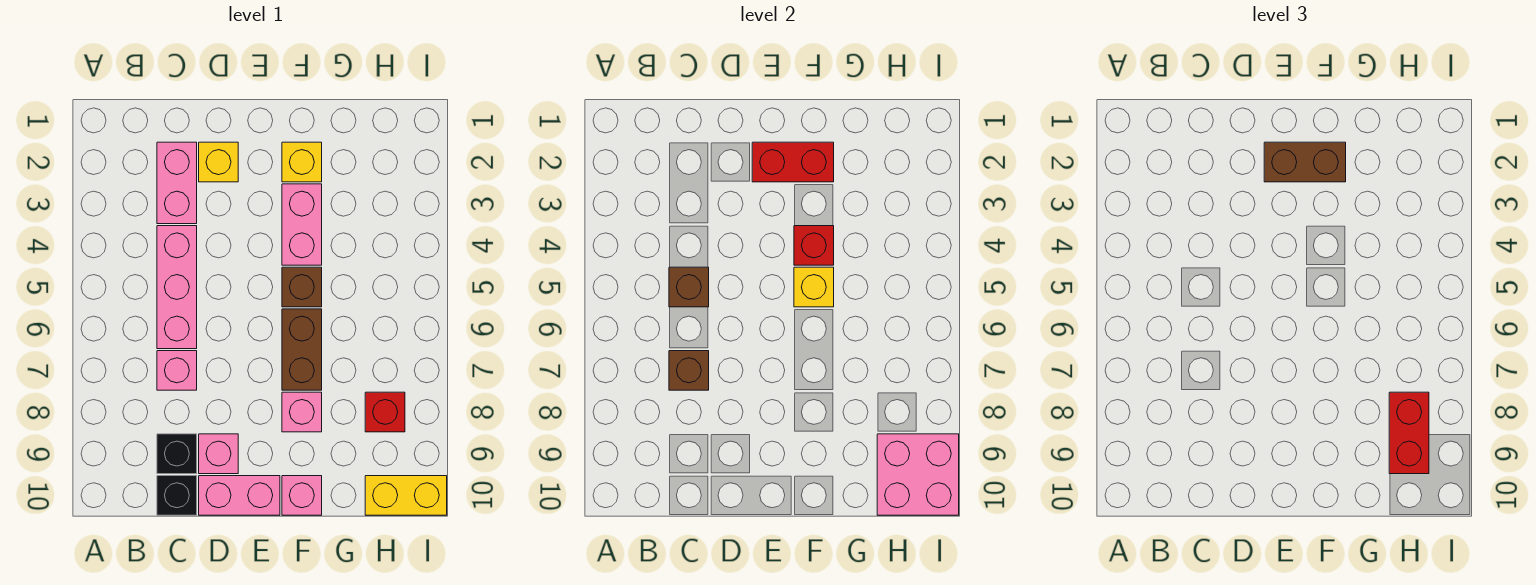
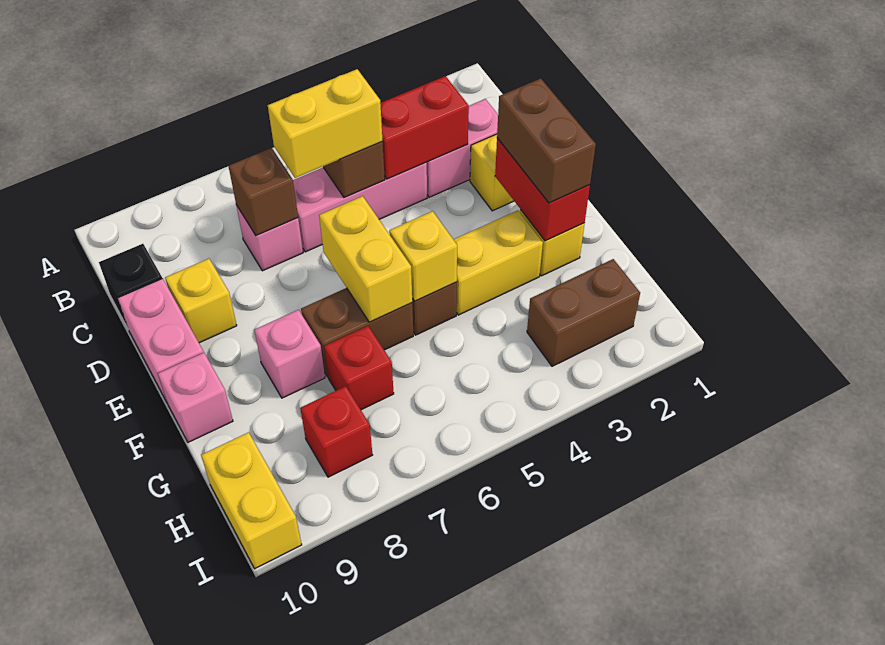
none -> yellow brick C5:C6 level 3
black brick C9 level 1 -> none
pink brick D9 level 1 -> yellow brick D9 level 1
none -> yellow brick E6:F6 level 2
pink brick F3:F4 level 1 -> yellow brick F3:F4 level 1
red brick F4 level 2 -> red brick G7 level 1
none -> brown brick H2:H3 level 1
red brick H8:H9 level 3 -> red brick C3:C4 level 2
pink brick H9:I10 level 2 -> none

